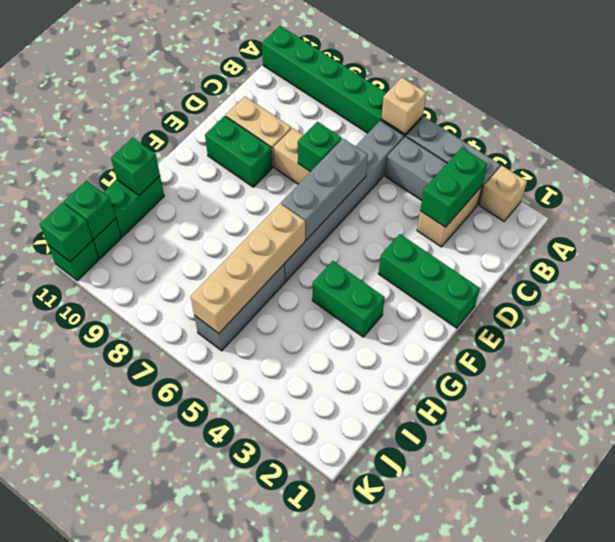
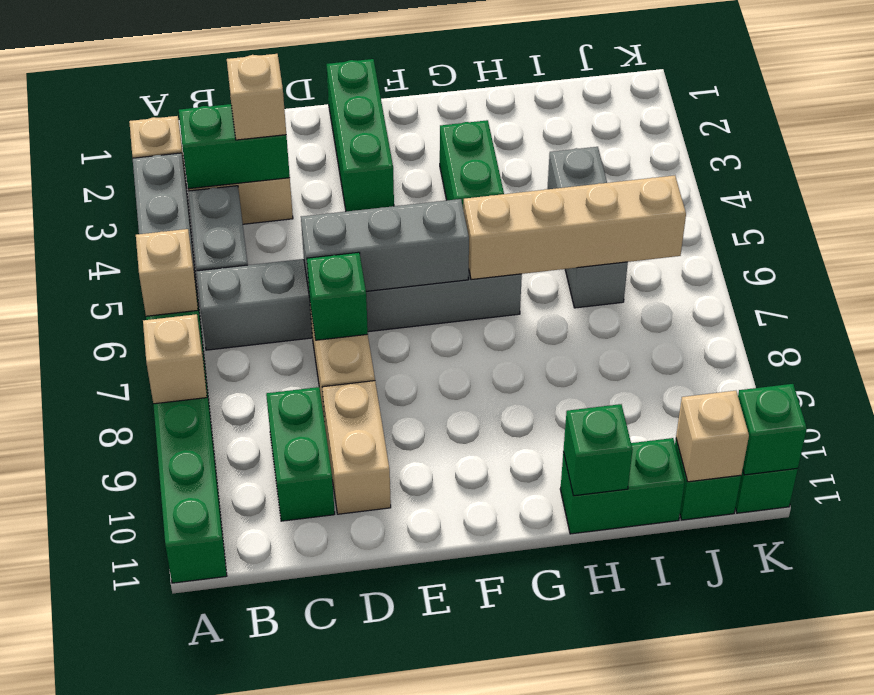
none -> tan brick A8 level 2
none -> tan brick C3 level 3
green brick E9:E10 level 1 -> green brick C9:C10 level 1
grey brick H6:J6 level 1 -> grey brick I4:I6 level 1
green brick J11 level 2 -> tan brick J11 level 2

